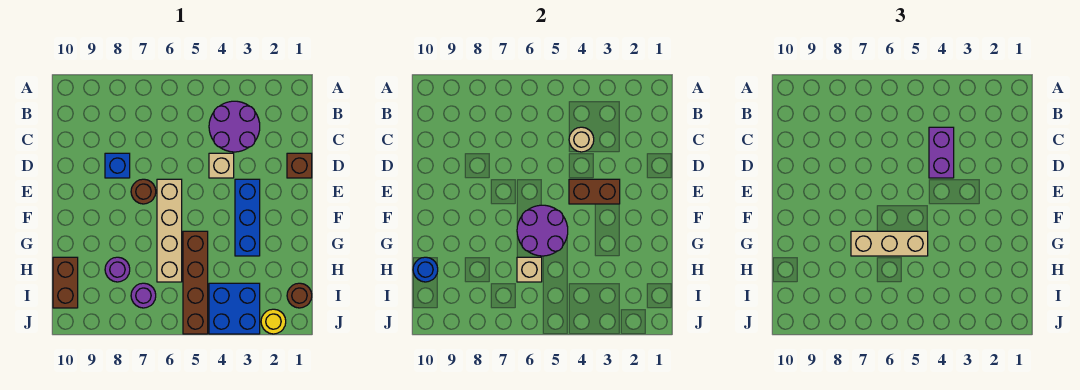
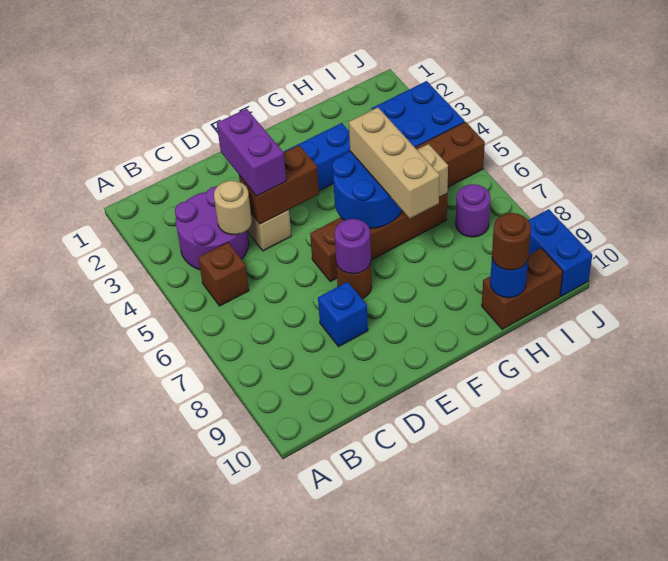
purple brick C4:D4 level 3 -> purple brick D3:D4 level 3
brown brick D1 level 1 -> brown brick B5 level 1
brown brick E3:E4 level 2 -> brown brick D4:E4 level 2
tan brick E6:H6 level 1 -> brown brick E6:H6 level 1
purple round brick F5:G6 level 2 -> blue round brick F5:G6 level 2
purple round brick H8 level 1 -> purple round brick E7 level 2
brown round brick I1 level 1 -> brown round brick H10 level 3
yellow round brick J2 level 1 -> none
none -> blue brick J9:J10 level 1

